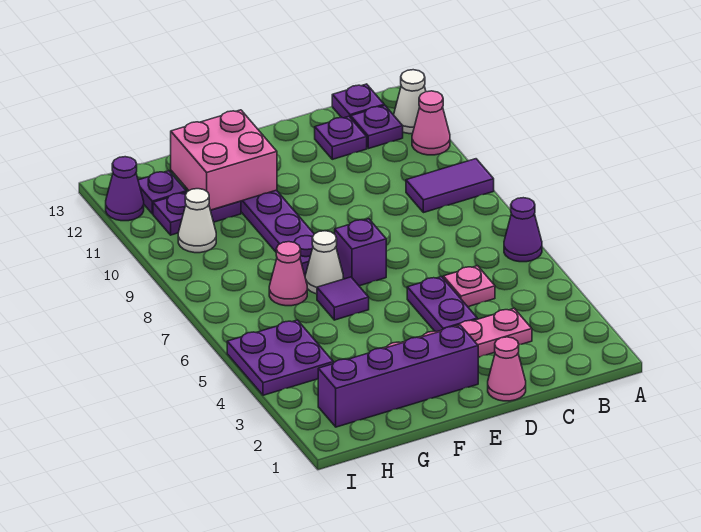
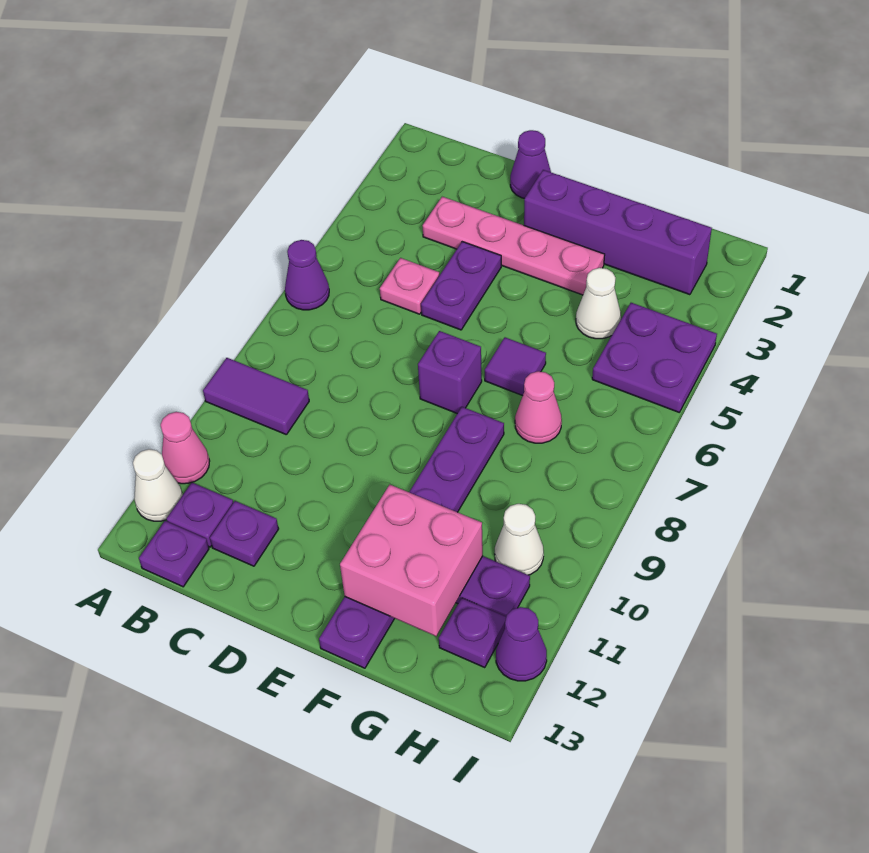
pink cone D1 level 1 -> purple cone D1 level 1
white cone F7 level 1 -> white cone G4 level 1

